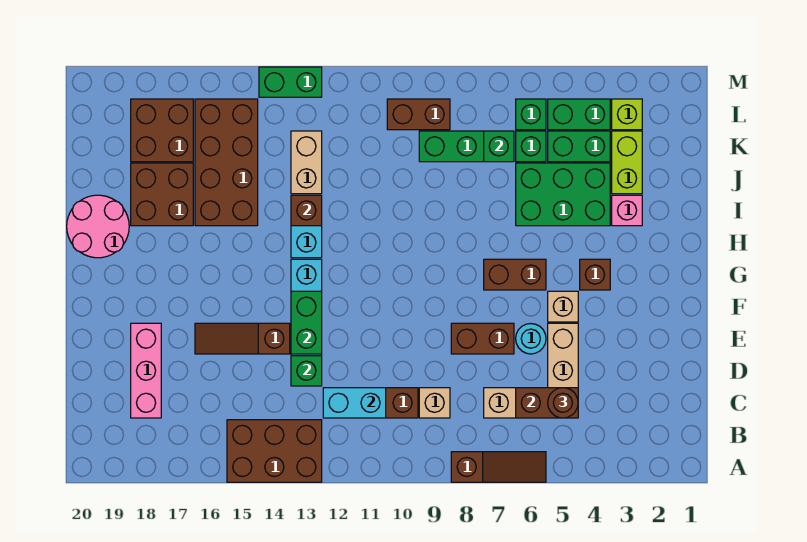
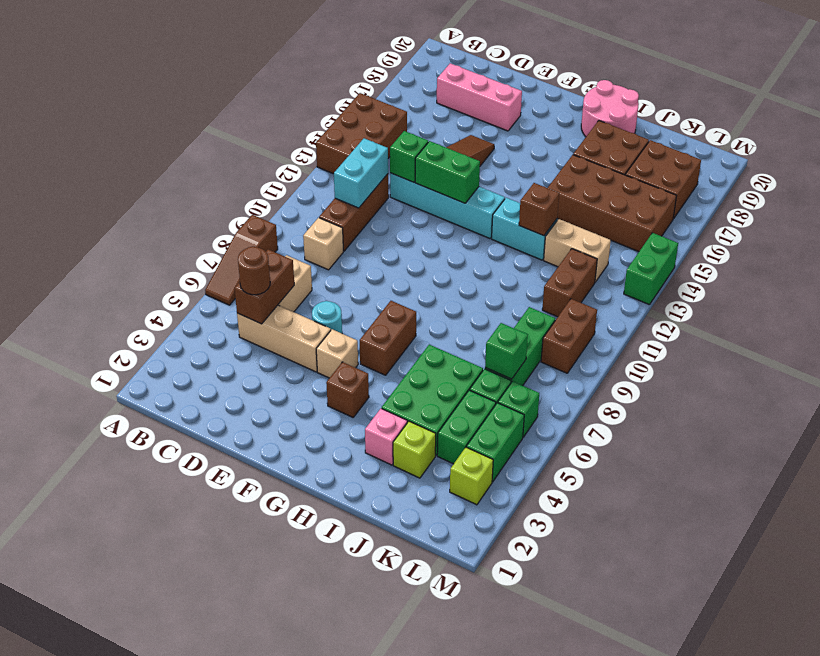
brown brick E7:E8 level 1 -> brown brick K11:K12 level 1
lime brick J3:K3 level 1 -> lime brick J3 level 1

